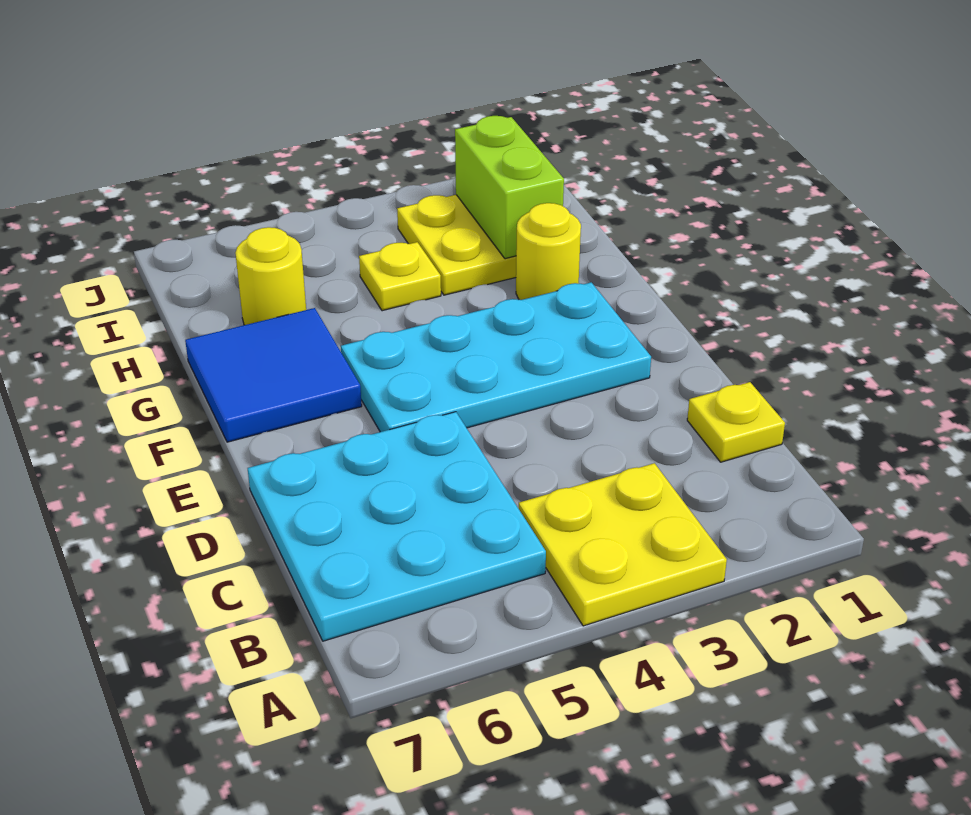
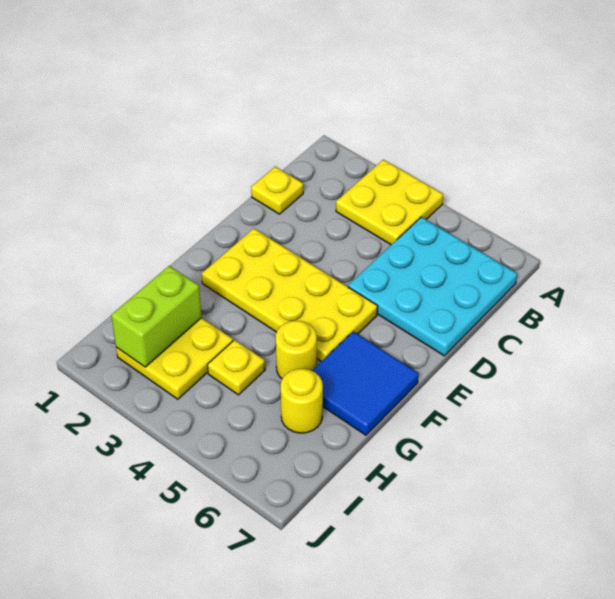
cyan plate E2:F5 level 1 -> yellow plate E2:F5 level 1
yellow round brick G2 level 1 -> yellow round brick G5 level 1

